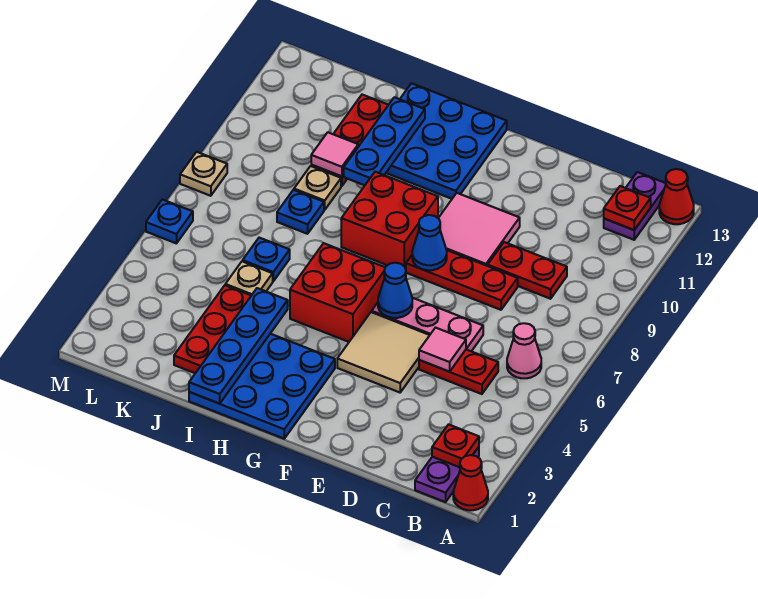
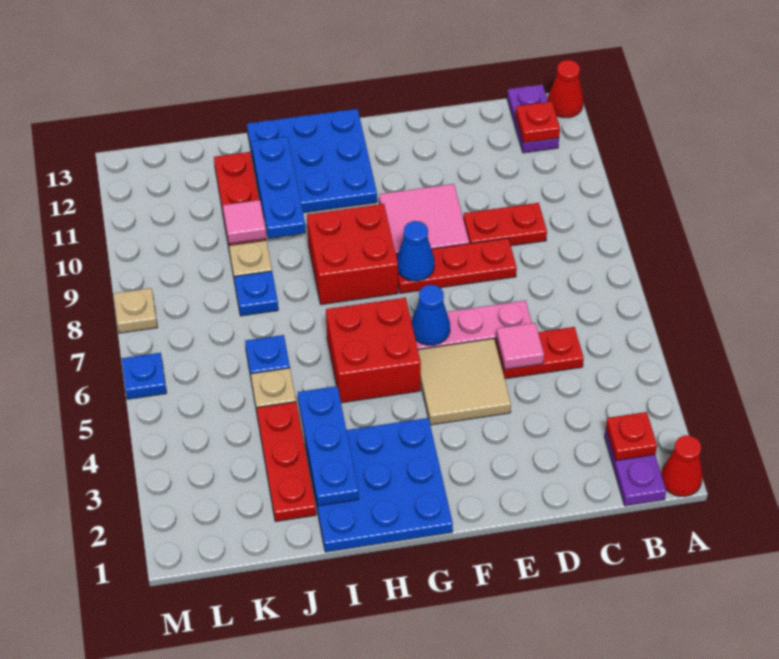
pink cone B6 level 1 -> none
blue plate I1:I4 level 2 -> blue plate I2:I4 level 2

